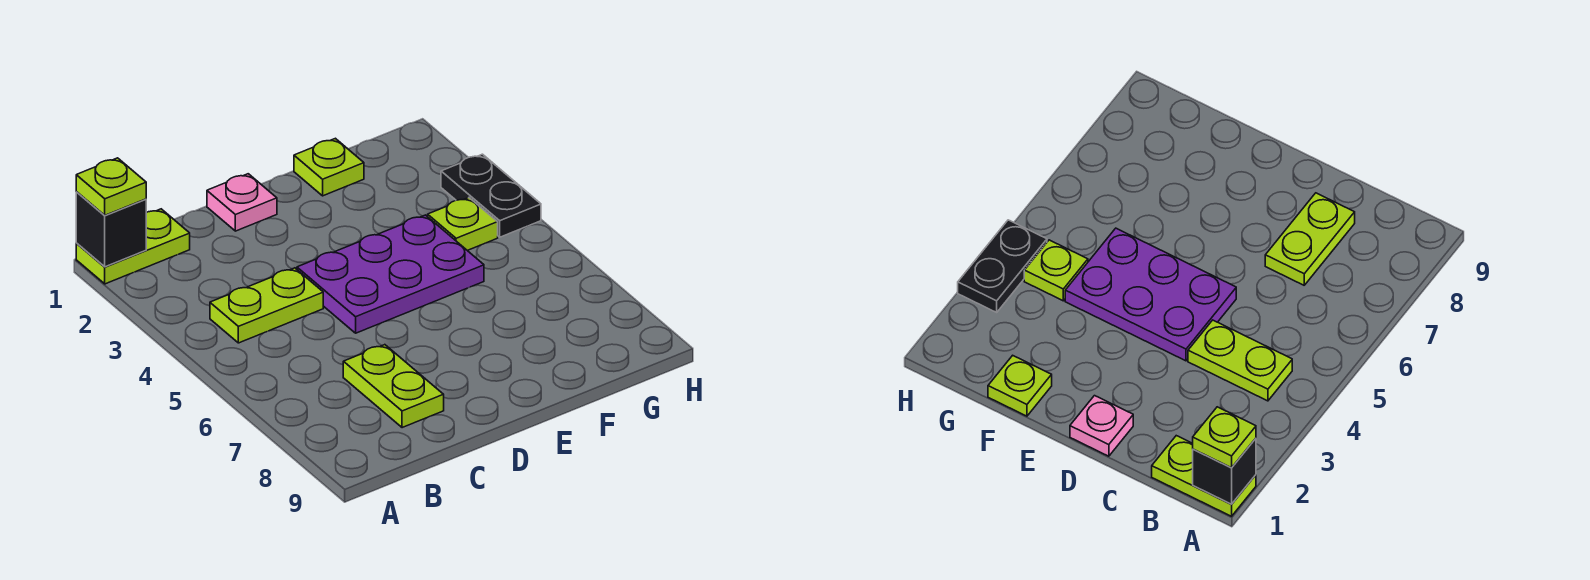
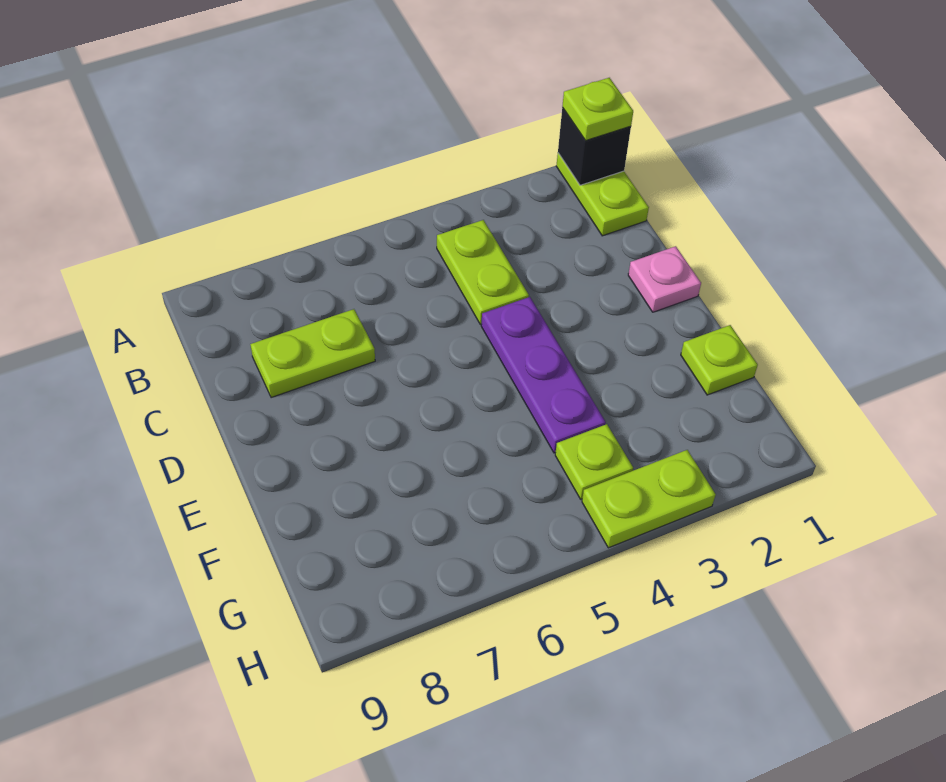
purple plate D4:F5 level 1 -> purple plate D4:F4 level 1
black plate H3:H4 level 1 -> lime plate H3:H4 level 1

